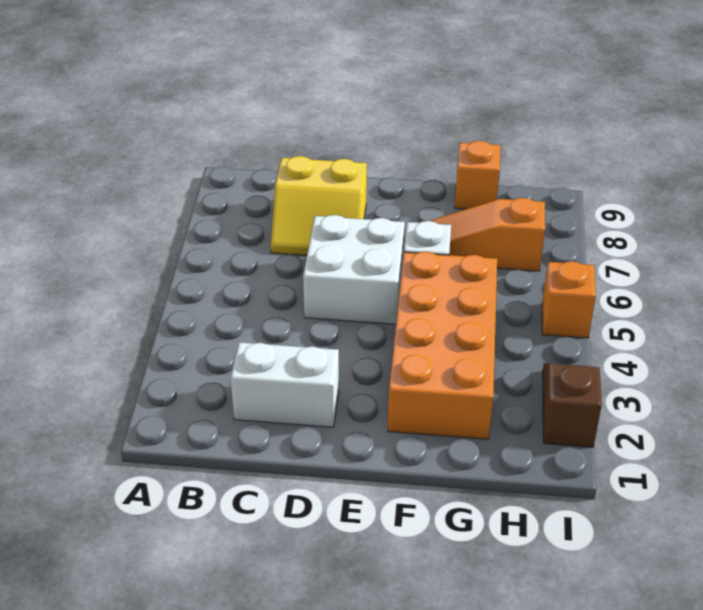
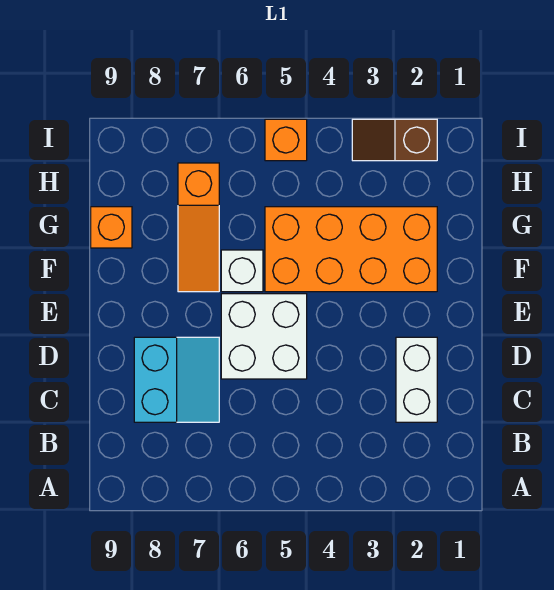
yellow slope C7:D8 level 1 top 8 -> cyan slope C7:D8 level 1 top 8

